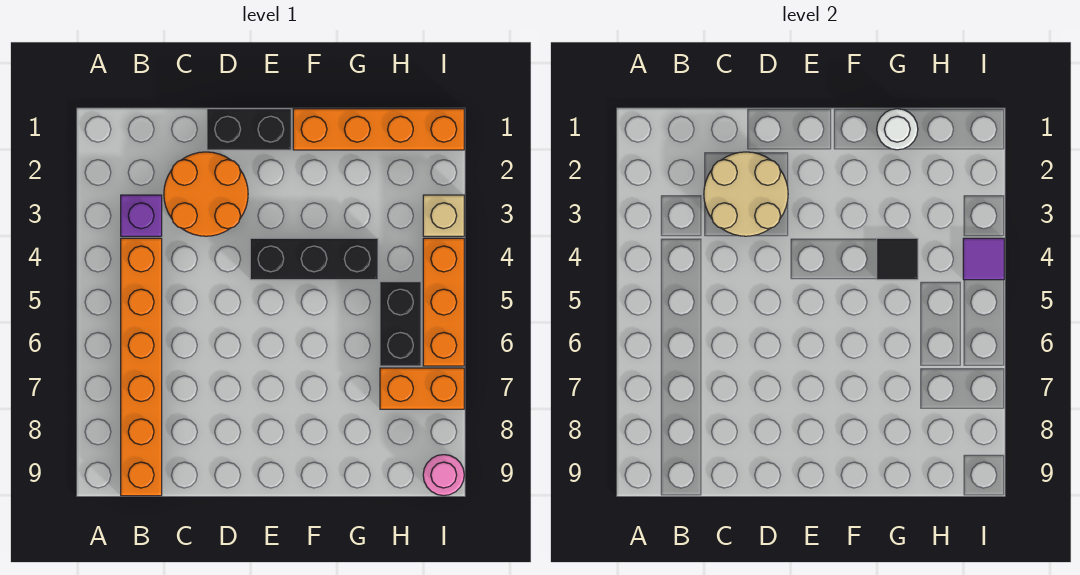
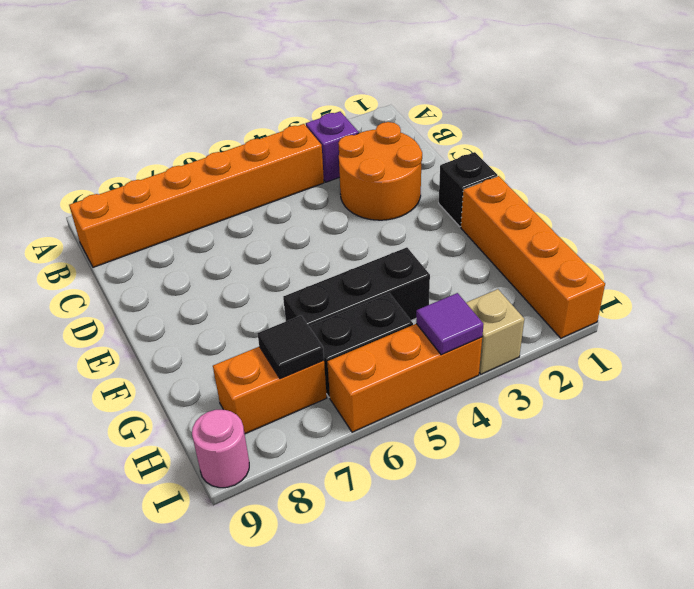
tan round brick C2:D3 level 2 -> none
black brick D1:E1 level 1 -> black brick E1 level 1
black brick E4:G4 level 1 -> black brick G4:G6 level 1
white round brick G1 level 2 -> none
black tile G4 level 2 -> black tile H7 level 2
orange brick H7:I7 level 1 -> orange brick H7:H8 level 1

